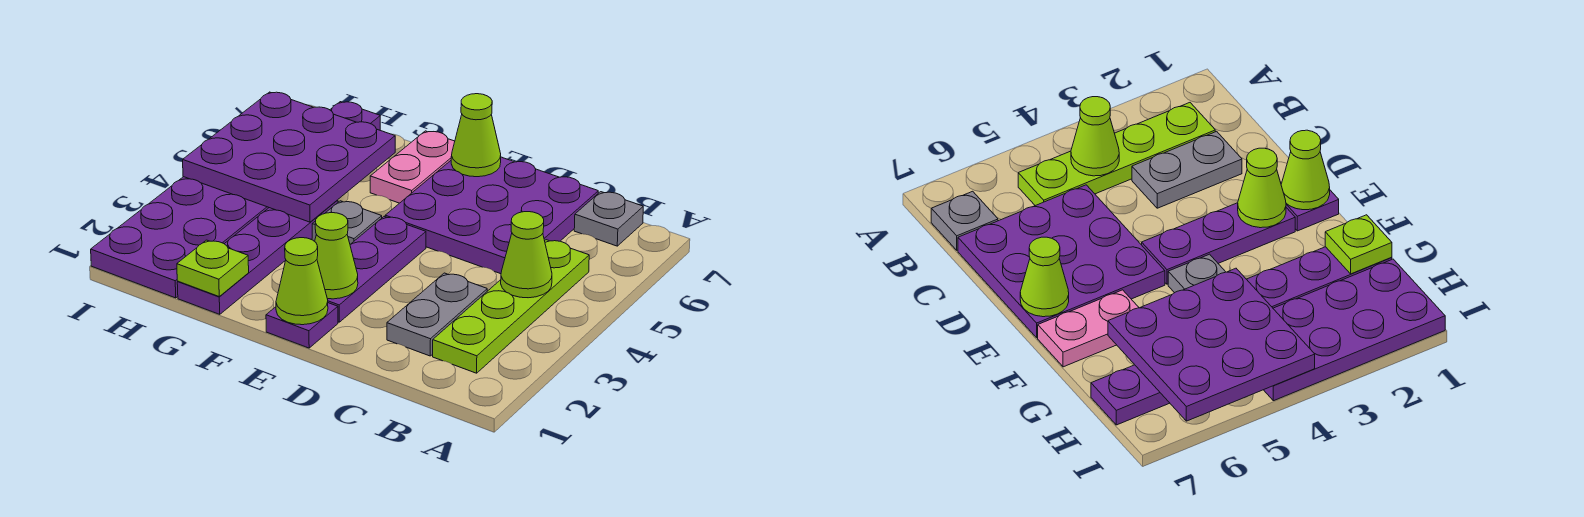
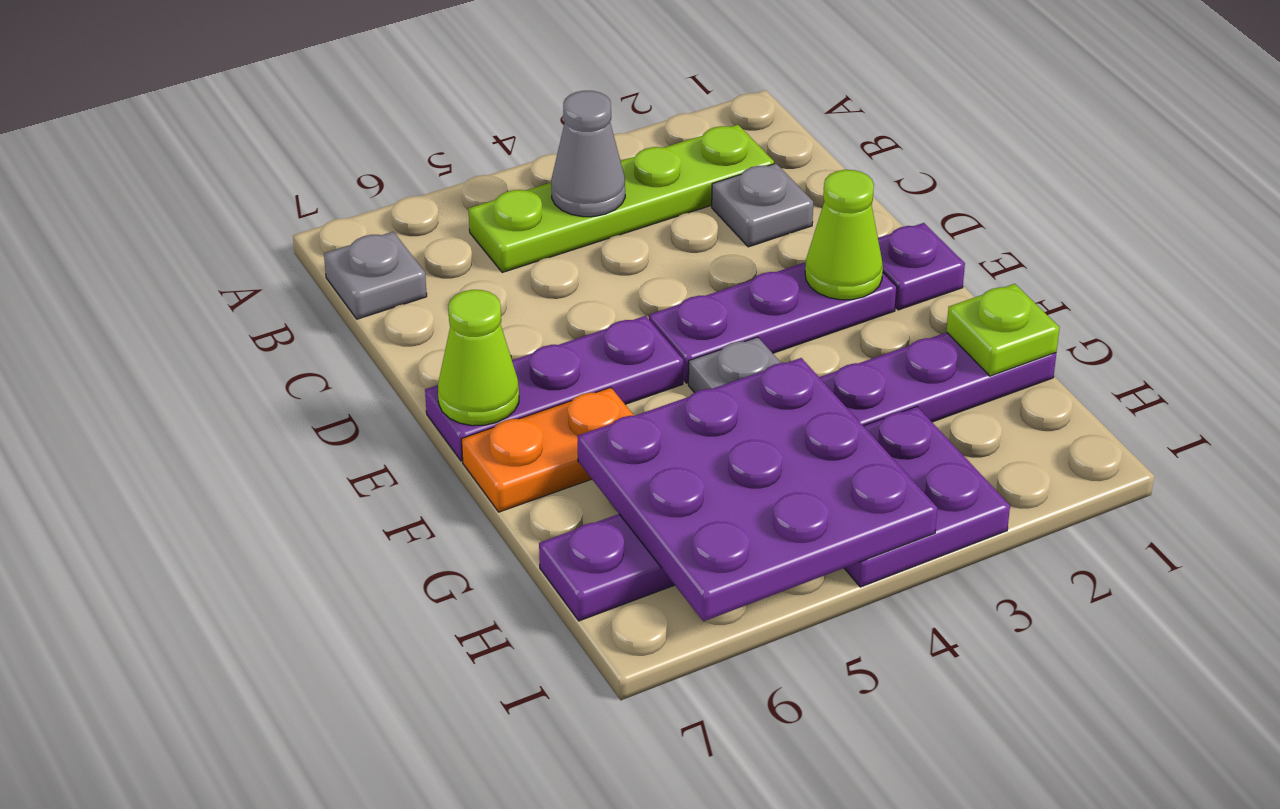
lime cone B4 level 2 -> grey cone B4 level 2
grey plate C2:C3 level 1 -> grey plate C2 level 1
purple plate C5:E7 level 1 -> purple plate E5:E7 level 1
lime cone E1 level 2 -> none
pink plate F6:F7 level 1 -> orange plate F6:F7 level 1
purple plate H1:I4 level 1 -> purple plate H3:I4 level 1

